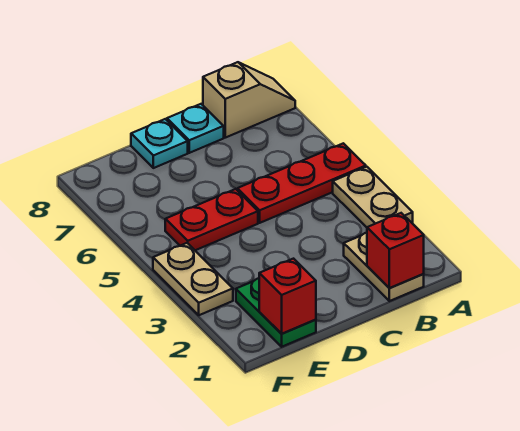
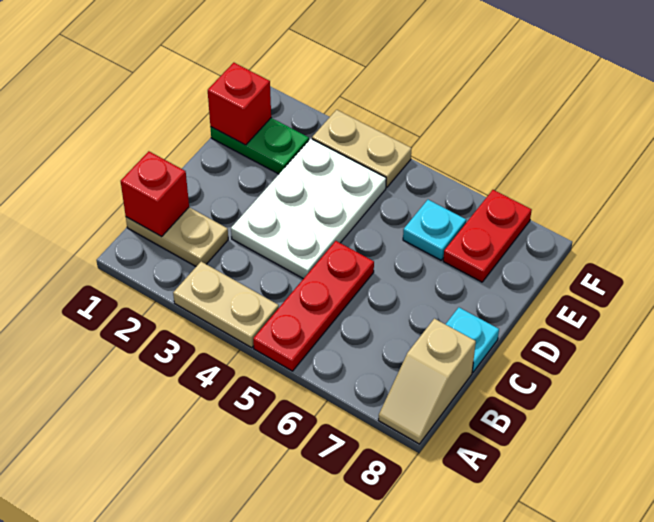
none -> white plate C3:E4 level 1
red plate D5:E5 level 1 -> red plate E7:F7 level 1
cyan plate D8 level 1 -> cyan plate E6 level 1

